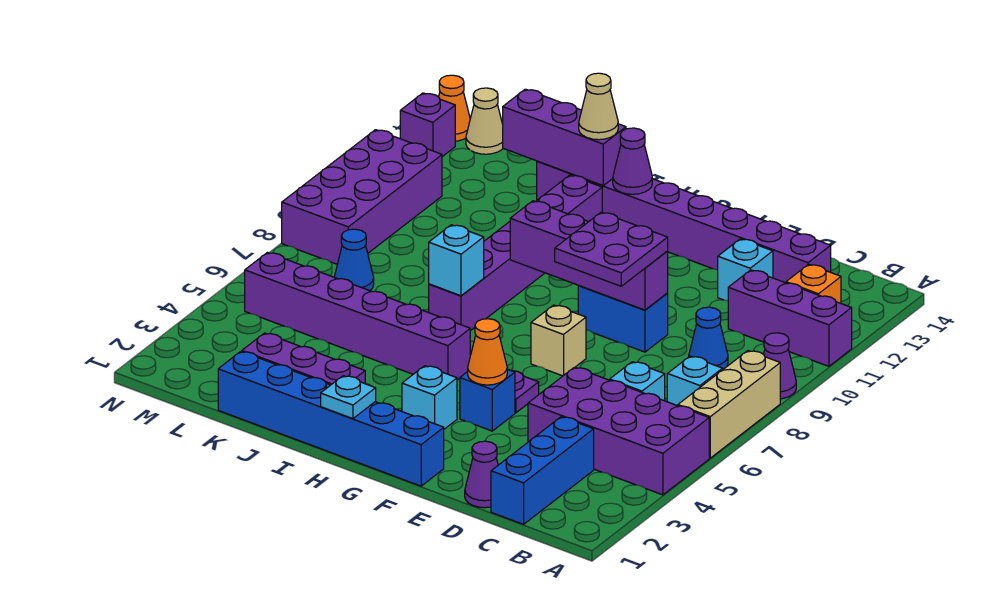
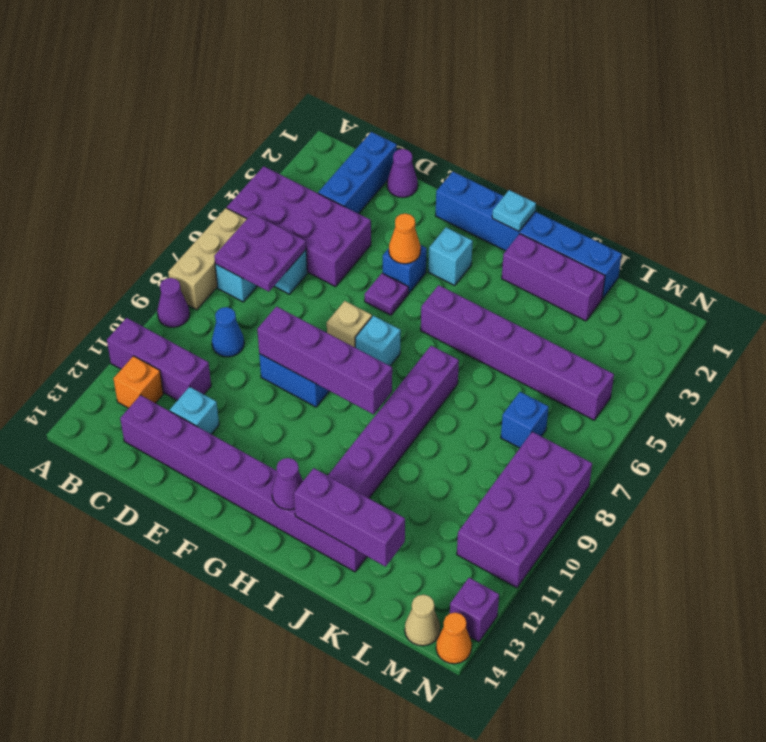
purple plate E8:F9 level 3 -> purple plate B6:C7 level 2
cyan brick I7 level 2 -> cyan brick G7 level 1
tan cone I13 level 3 -> none
blue cone L7 level 1 -> blue brick L7 level 1

